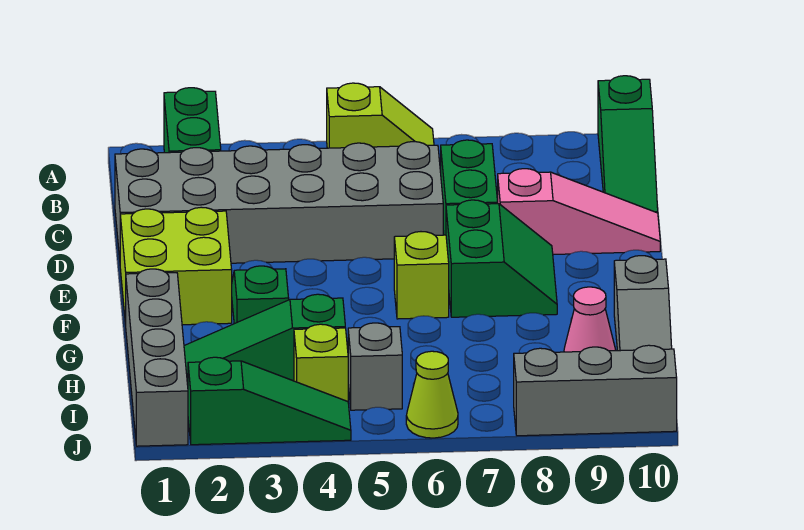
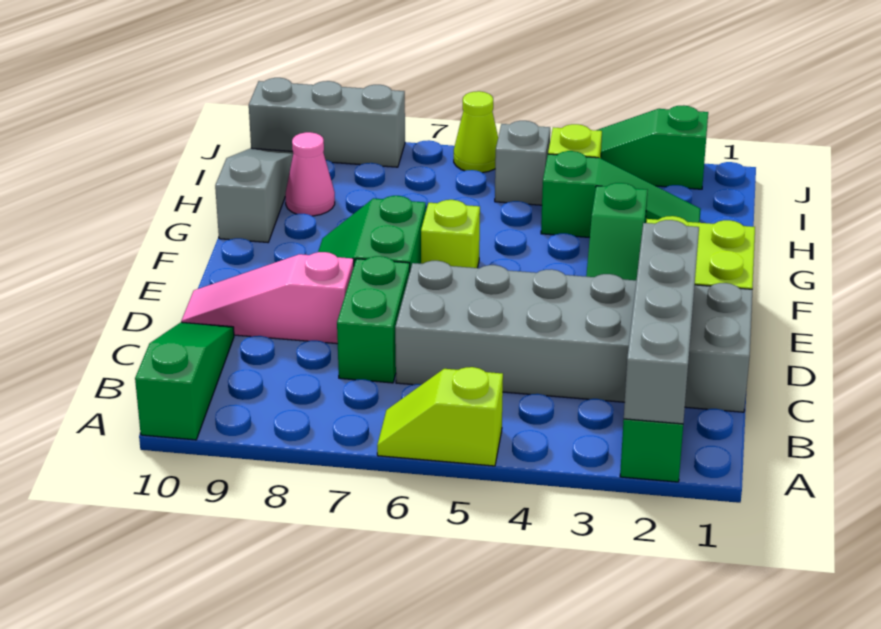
grey brick G1:J1 level 1 -> grey brick A2:D2 level 2

